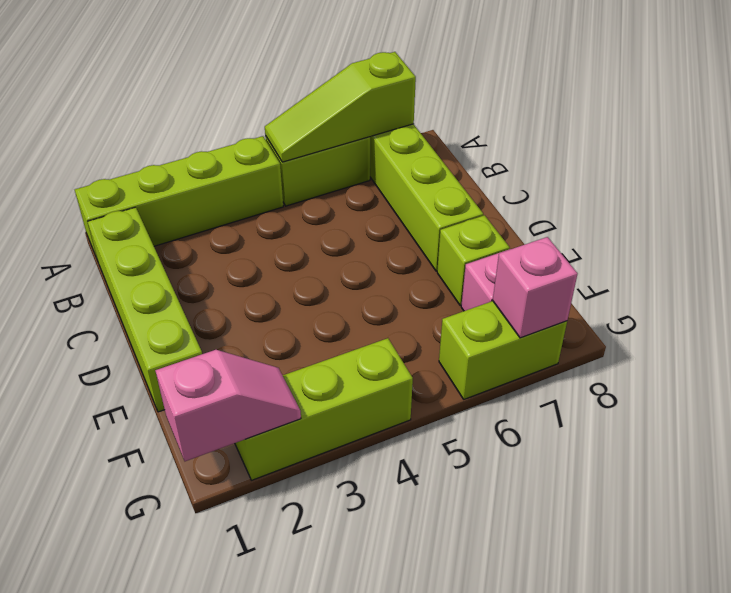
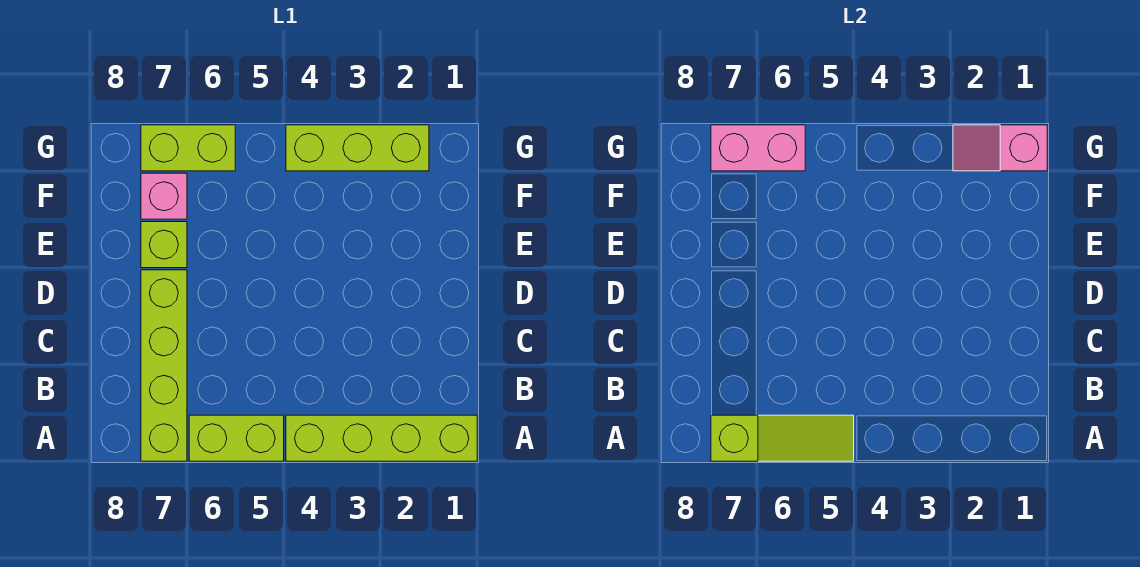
lime brick B1:E1 level 1 -> none
pink brick G7 level 2 -> pink brick G6:G7 level 2

